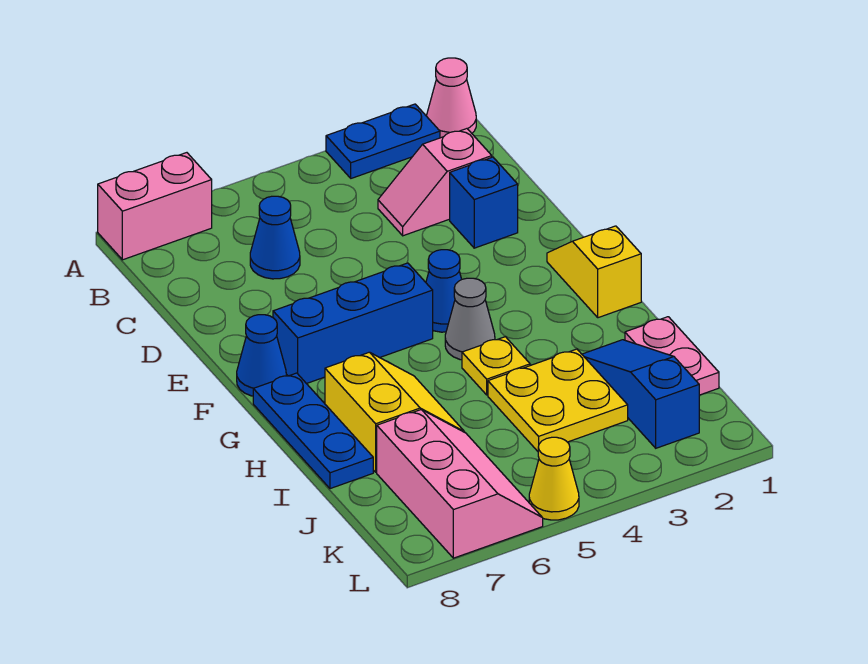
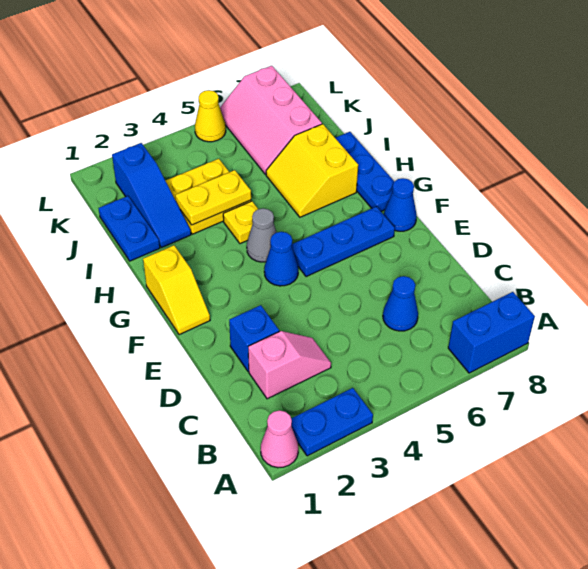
pink brick A7:A8 level 1 -> blue brick A7:A8 level 1
blue brick F5:F7 level 1 -> blue plate F5:F7 level 1
pink plate I1:J1 level 1 -> blue plate I1:J1 level 1
none -> yellow plate I3:I4 level 2

